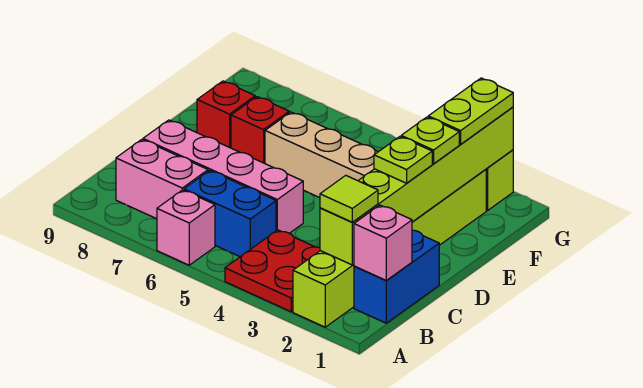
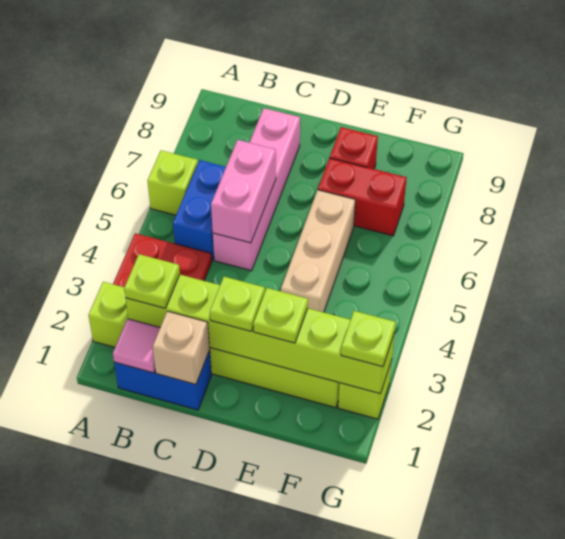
pink brick A6 level 1 -> lime brick A6 level 1
pink brick B1 level 2 -> pink tile B1 level 2
lime tile B2 level 3 -> lime plate B2 level 3
pink brick B7:B8 level 1 -> pink brick C5:C6 level 2
none -> tan brick C1 level 2
red brick E7 level 1 -> red brick E7:F7 level 1
lime plate F2:G2 level 3 -> lime plate G2 level 3

